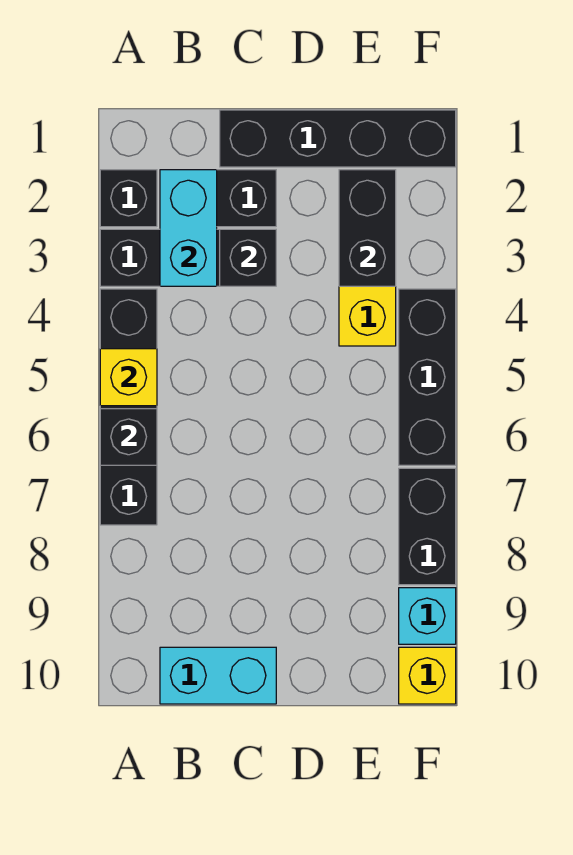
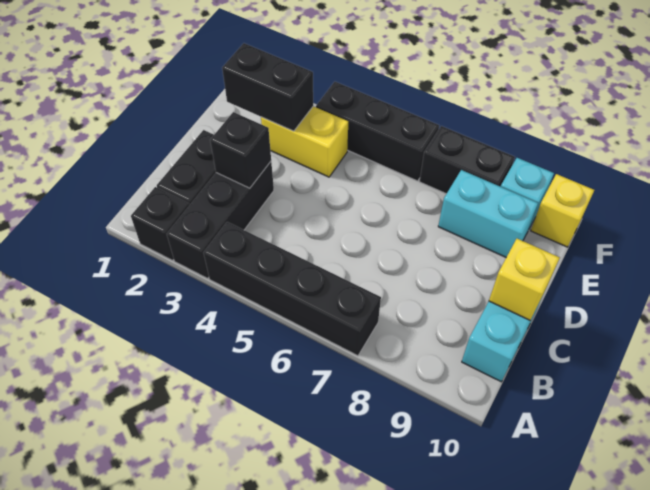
yellow brick A5 level 2 -> yellow brick C10 level 2
black brick A6 level 2 -> none
cyan brick B2:B3 level 2 -> cyan brick E8:E9 level 1
black brick C1:F1 level 1 -> none

